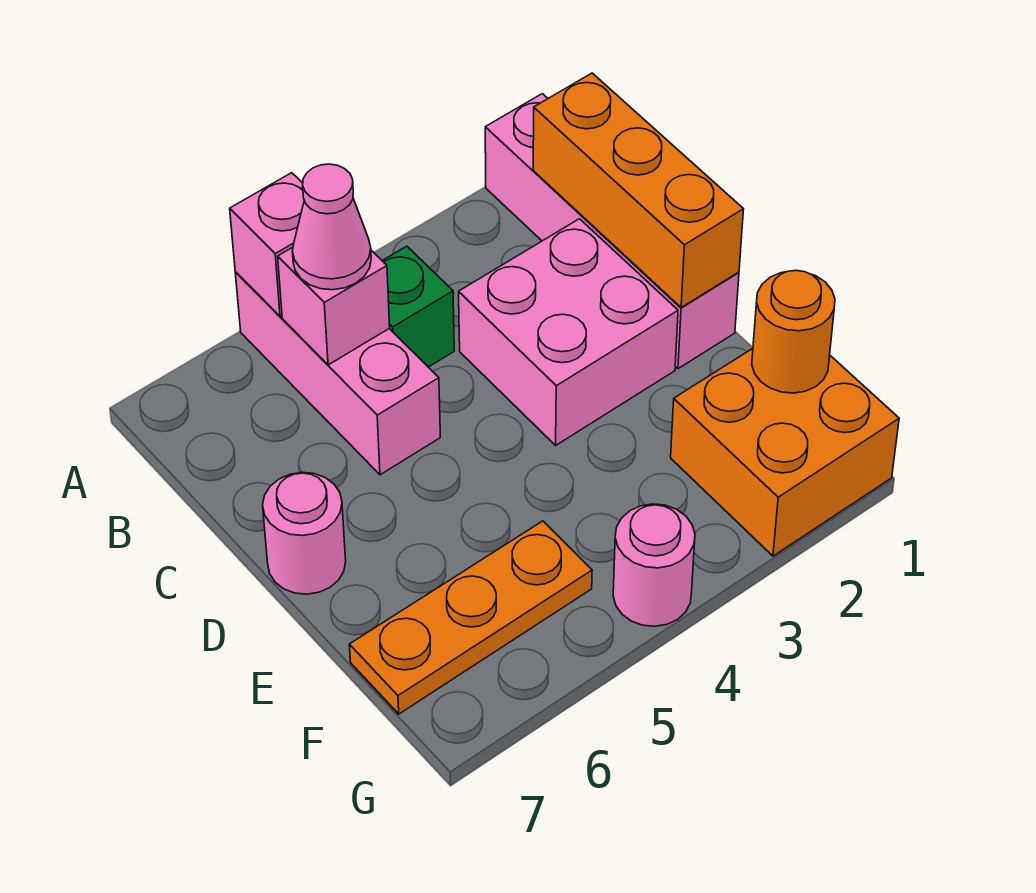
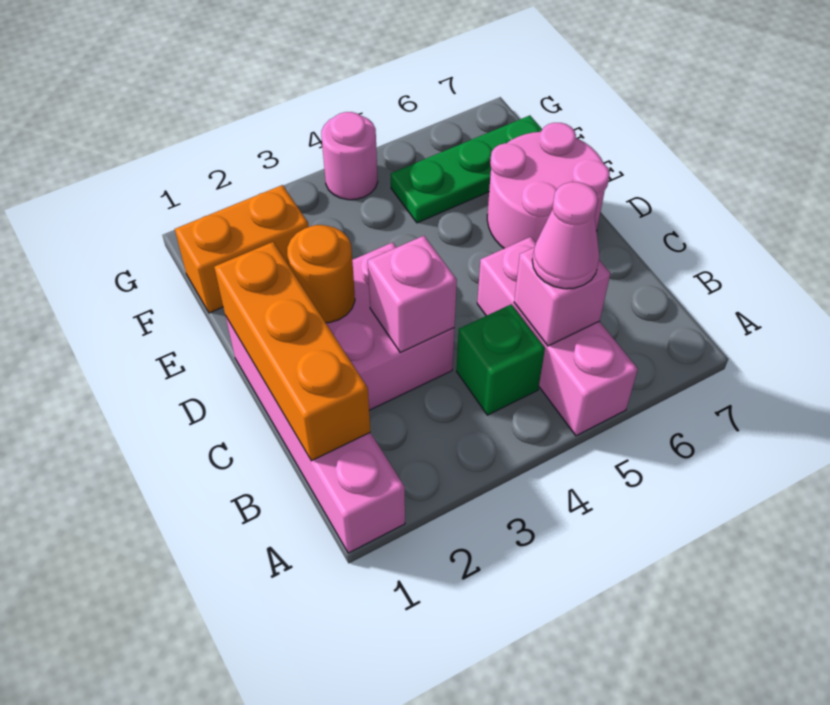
pink brick A5 level 2 -> pink brick C3 level 2
pink round brick D7 level 1 -> pink round brick D6:E7 level 1
orange brick F1:G2 level 1 -> orange brick F1:F2 level 1
orange round brick F1 level 2 -> orange round brick D2 level 2
orange plate F5:F7 level 1 -> green plate F5:F7 level 1

